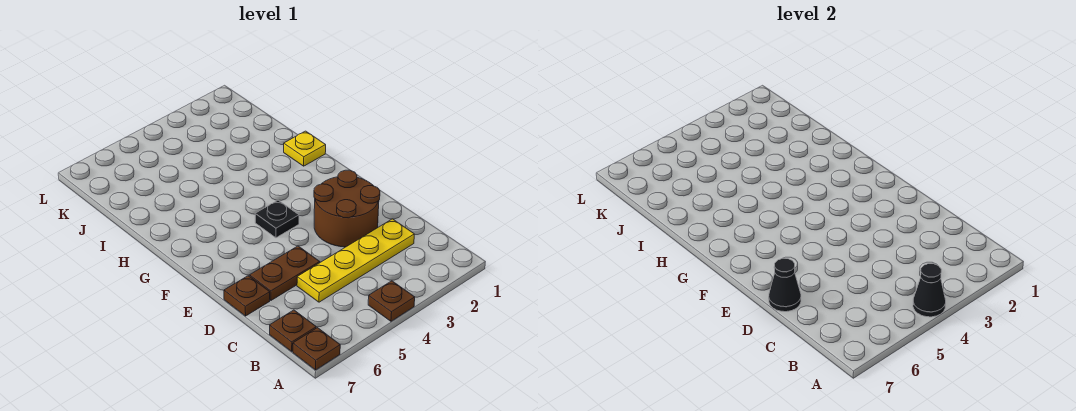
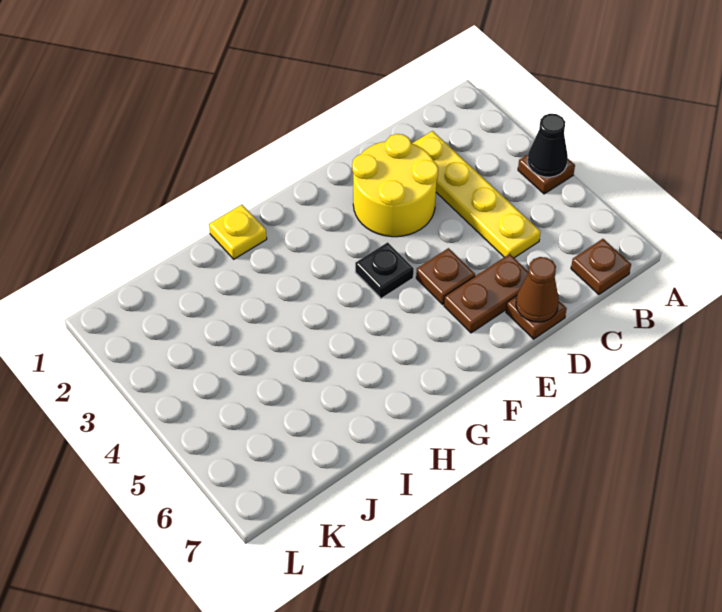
brown plate A7 level 1 -> brown plate E5 level 1
brown round brick D2:E3 level 1 -> yellow round brick D2:E3 level 1
brown plate D5:D6 level 1 -> brown plate D6:E6 level 1
black cone D7 level 2 -> brown cone D7 level 2

